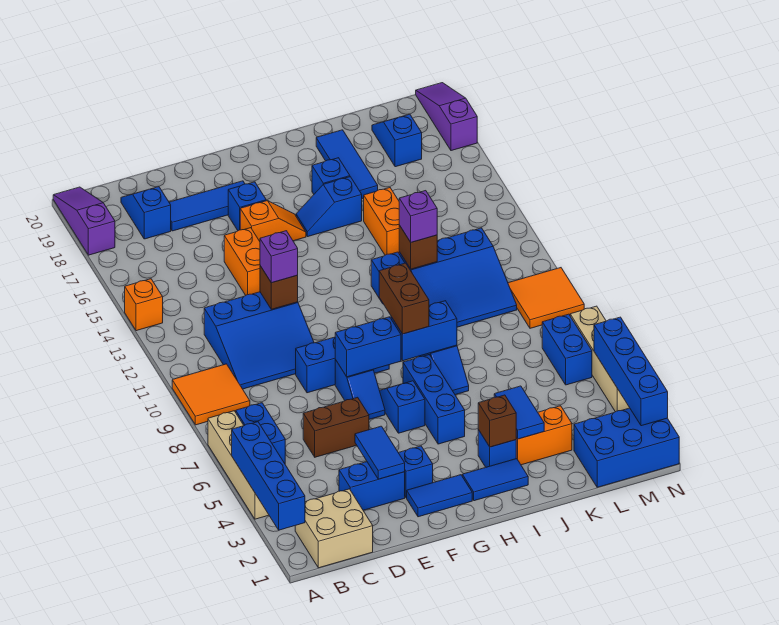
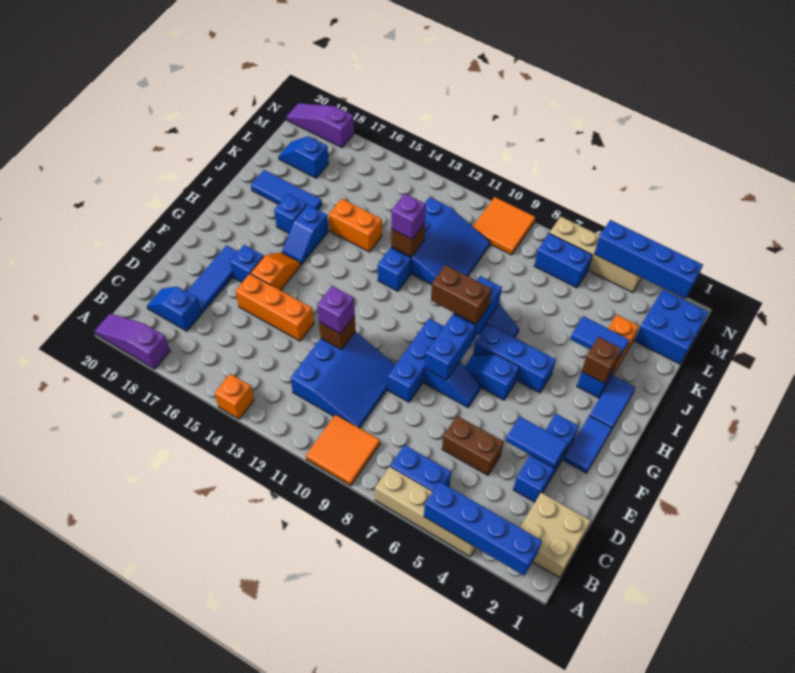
brown brick D6:E6 level 1 -> brown brick D5:D6 level 1
orange brick E14:E15 level 1 -> orange brick E14:E16 level 1
blue brick L1:N2 level 1 -> blue brick L1:M2 level 1

